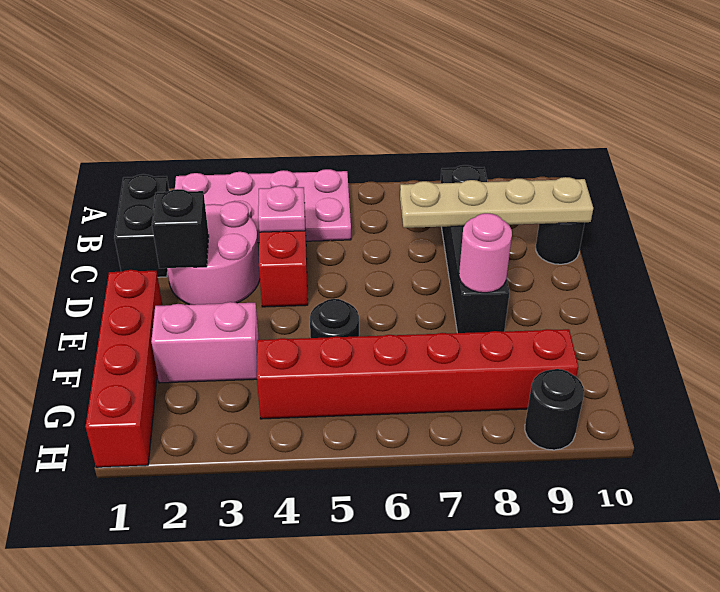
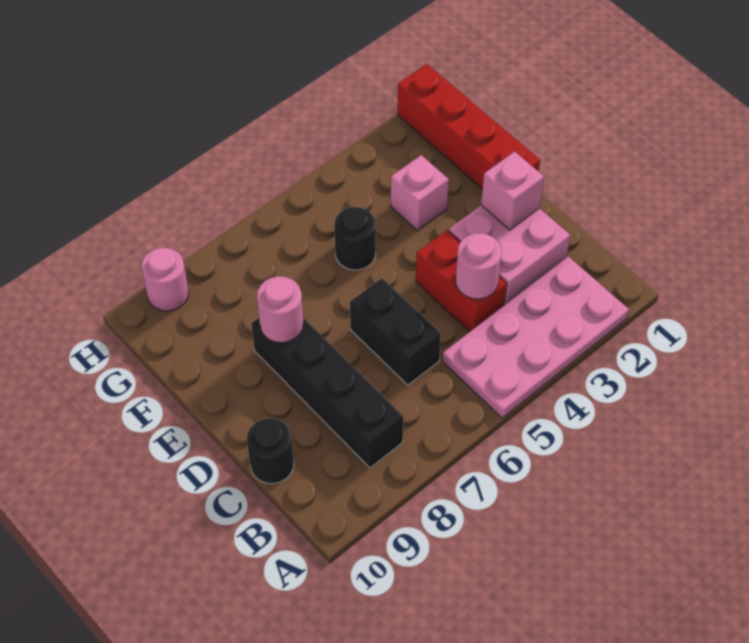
black brick B1:C1 level 1 -> black brick C6:D6 level 1
pink round brick C2:D3 level 1 -> pink brick C2:D3 level 1
pink plate C4 level 2 -> pink round brick C4 level 2
tan plate C7:C10 level 2 -> none
black brick D2 level 2 -> pink brick D2 level 2
pink brick F2:F3 level 1 -> pink brick F3 level 1
red brick G4:G9 level 1 -> none
black round brick H9 level 1 -> pink round brick H9 level 1

